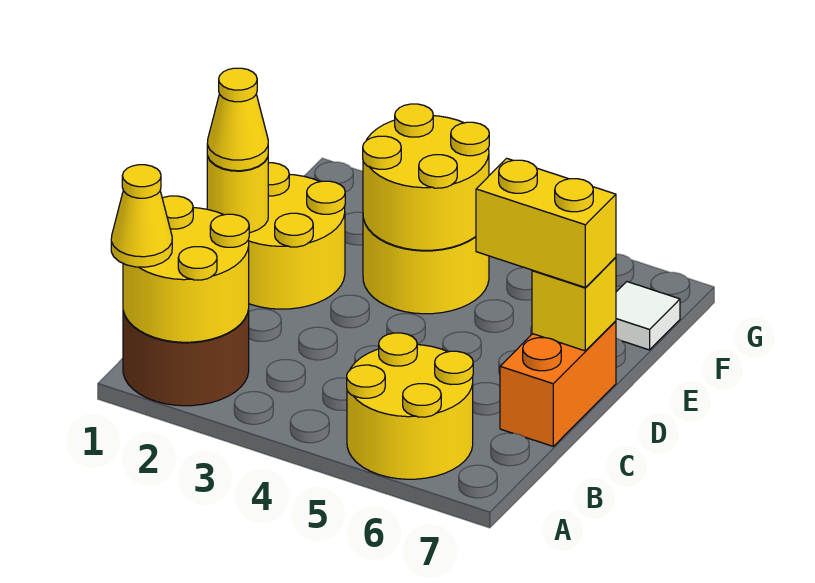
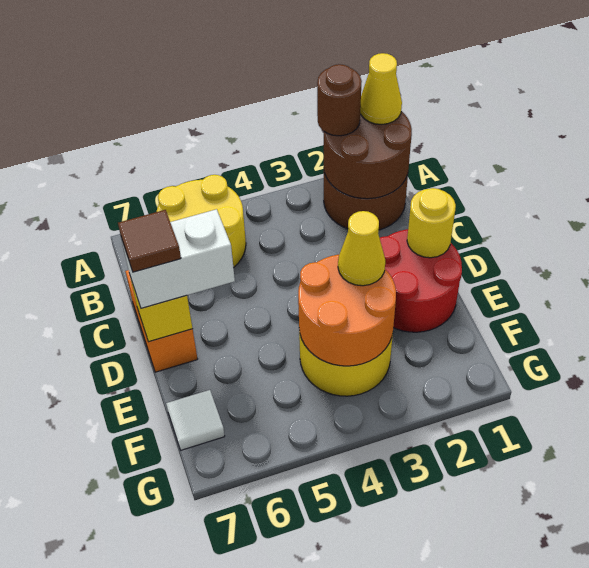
yellow round brick A1:B2 level 2 -> brown round brick A1:B2 level 2
none -> brown round brick A2 level 3
yellow round brick D1:E2 level 1 -> red round brick D1:E2 level 1
yellow cone D1 level 3 -> yellow cone E3 level 3
yellow brick D6:D7 level 3 -> white brick D6:D7 level 3
none -> brown tile D7 level 4
yellow round brick E3:F4 level 2 -> orange round brick E3:F4 level 2

